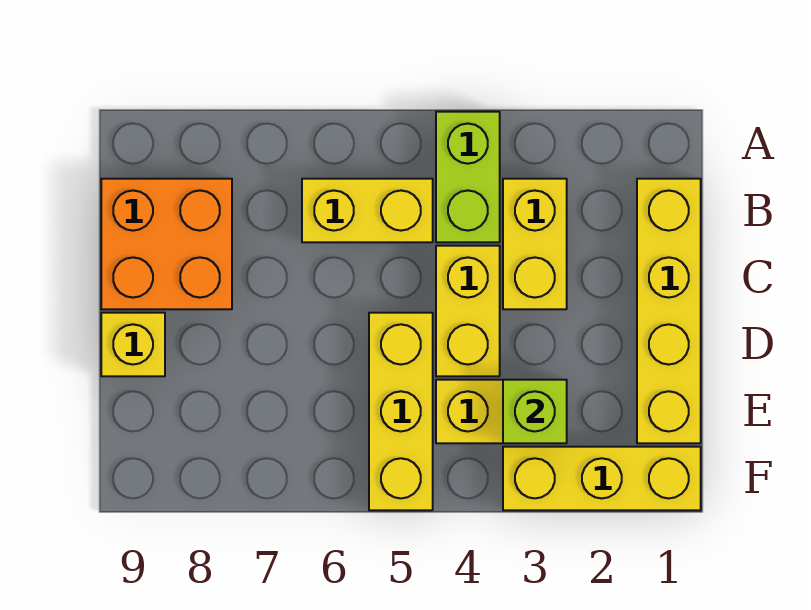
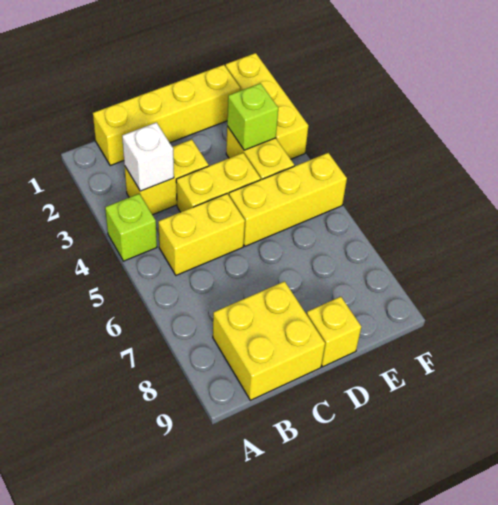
lime brick A4:B4 level 1 -> lime brick A4 level 1
none -> white brick B3 level 2
yellow brick B5:B6 level 1 -> yellow brick B5:C5 level 1
orange brick B8:C9 level 1 -> yellow brick B8:C9 level 1

